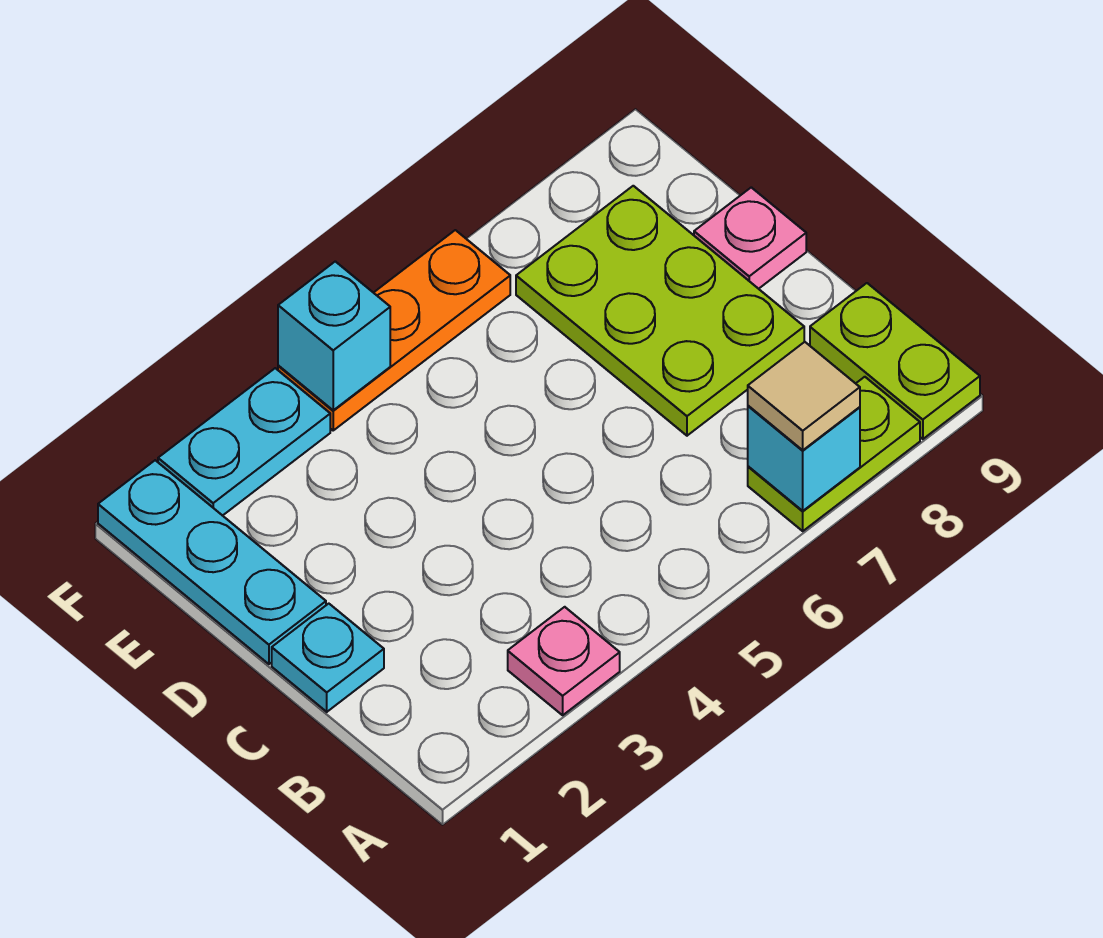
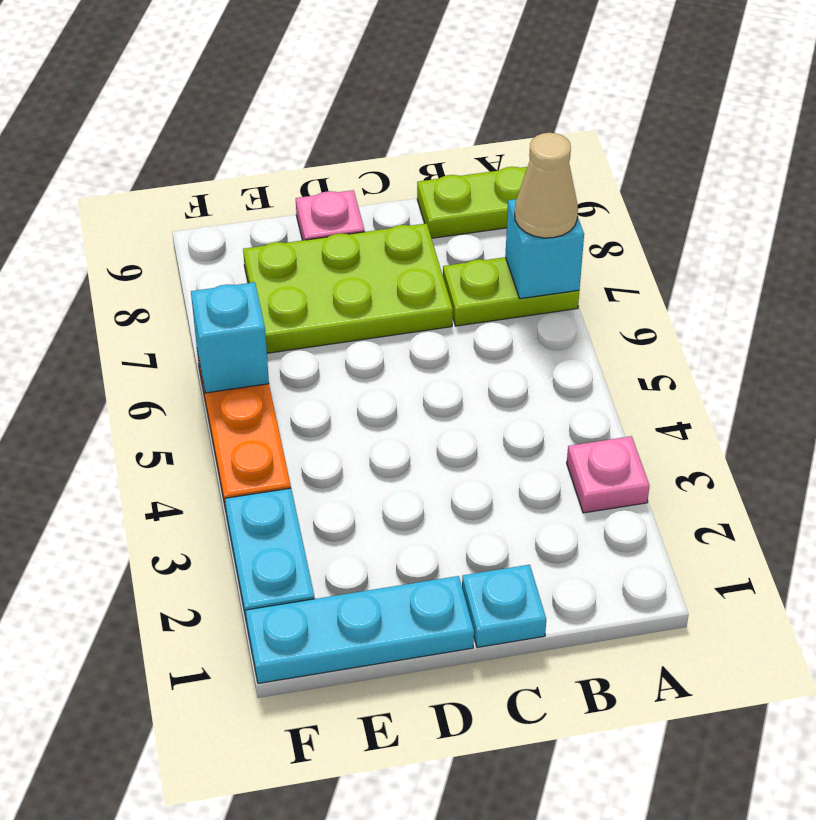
lime plate A7:A8 level 1 -> lime plate A7:B7 level 1
tan tile A7 level 3 -> tan cone A7 level 3
cyan brick F4 level 2 -> cyan brick F6 level 2

